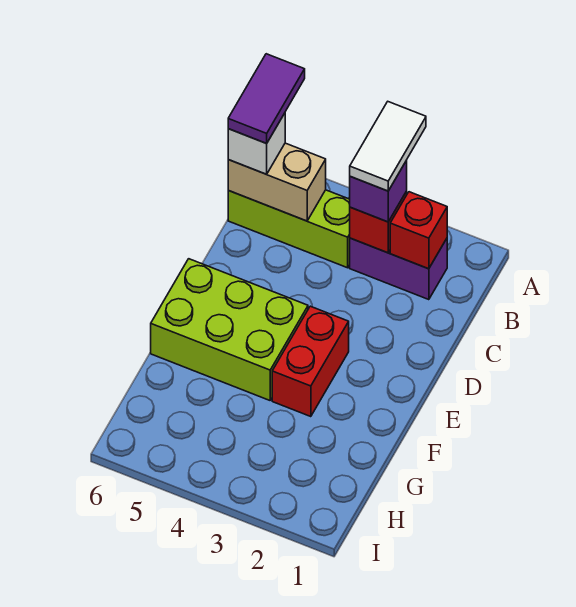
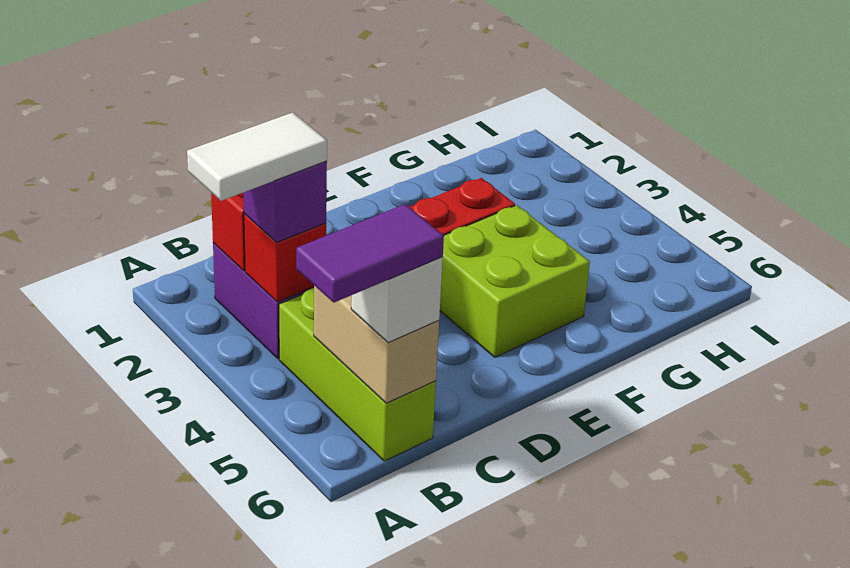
lime brick E4:F6 level 1 -> lime brick E4:F5 level 1

